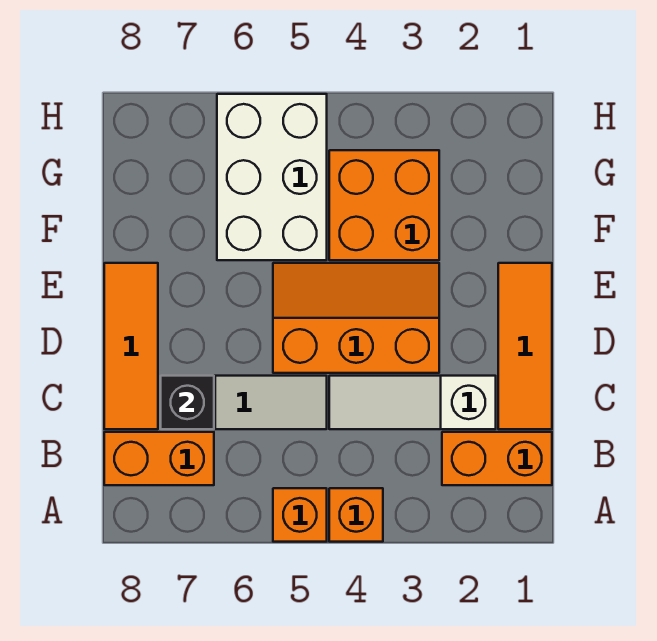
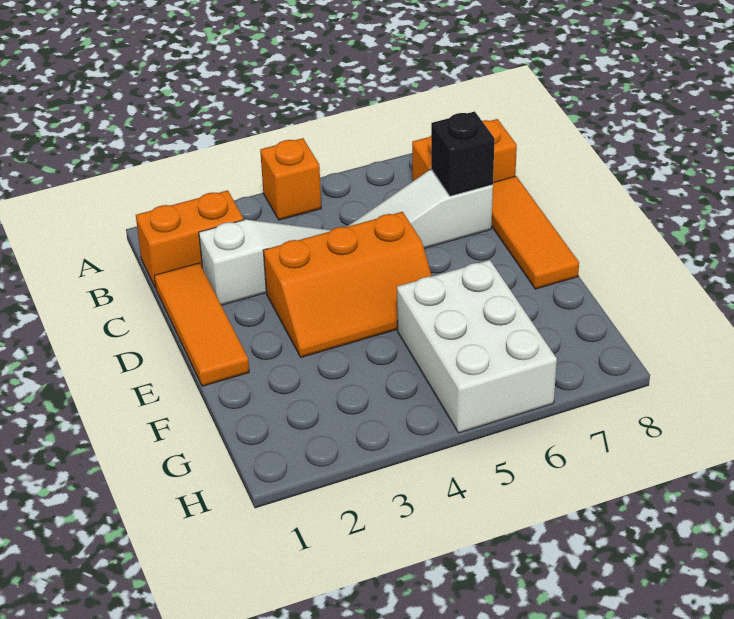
orange brick A5 level 1 -> none
orange brick F3:G4 level 1 -> none

